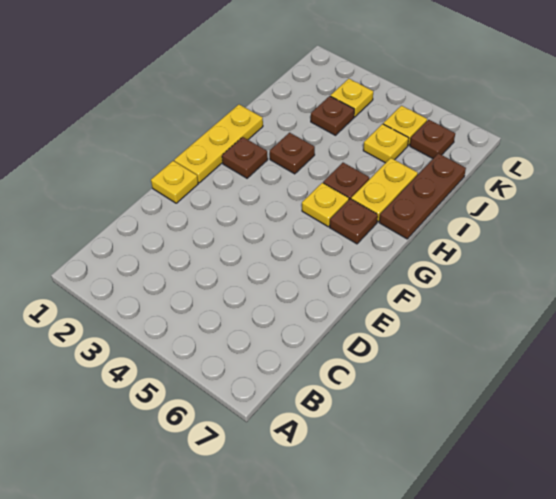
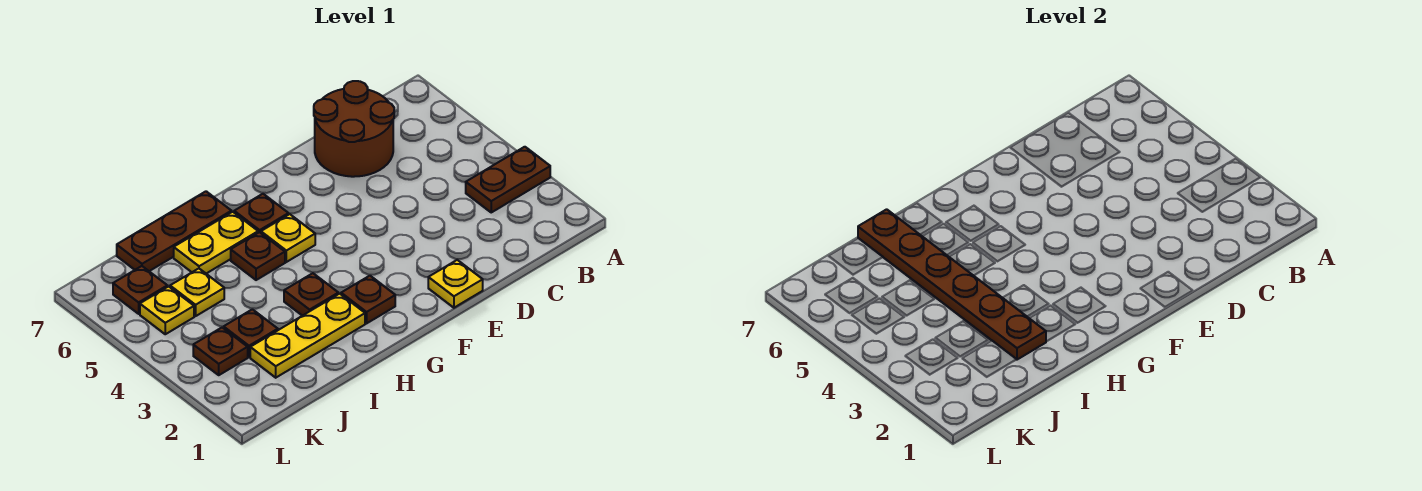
none -> brown plate A3:B3 level 1
none -> brown round brick C6:D7 level 1
yellow plate F1:H1 level 1 -> yellow plate H2:J2 level 1
none -> brown plate I2:I7 level 2
yellow plate K3 level 1 -> brown plate K3 level 1

